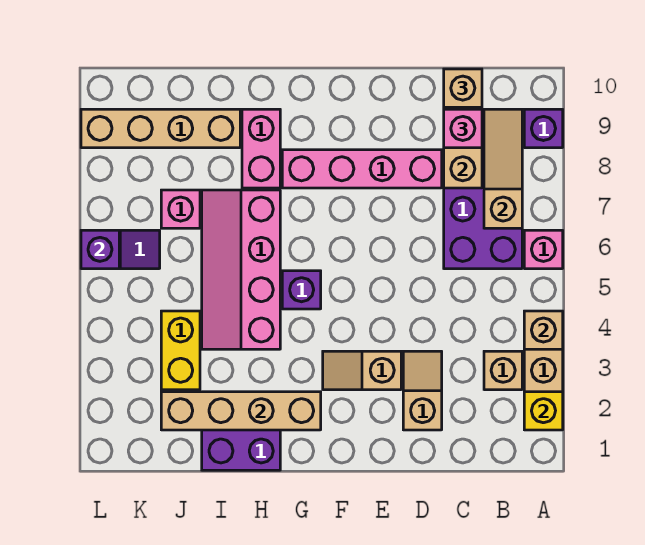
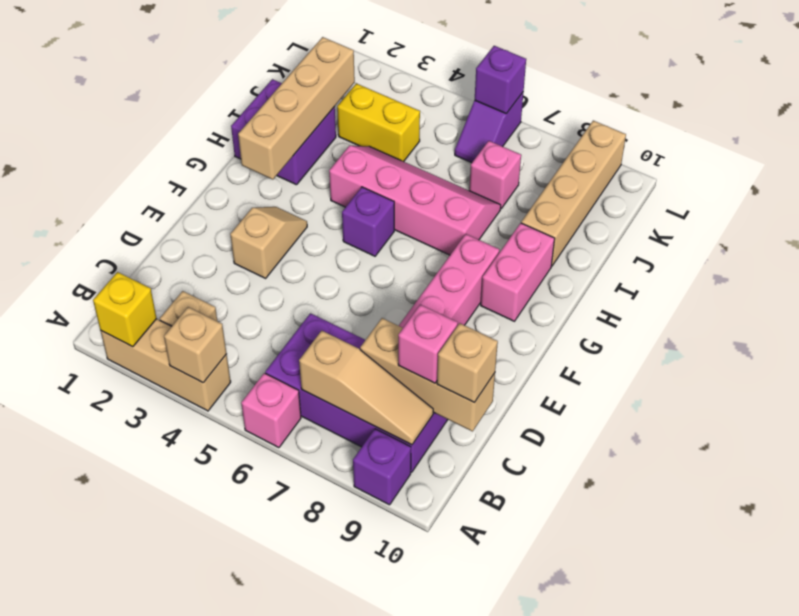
tan slope D2:D3 level 1 top 2 -> none
pink brick H8:H9 level 1 -> pink brick G9:H9 level 1

